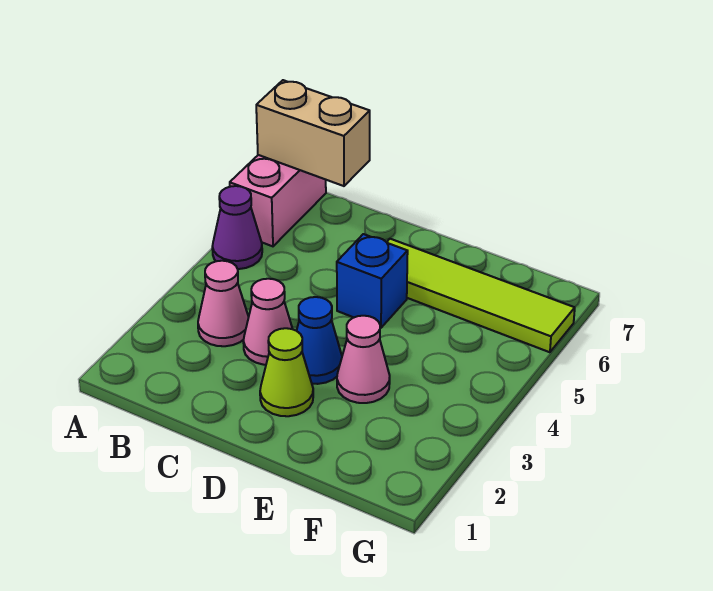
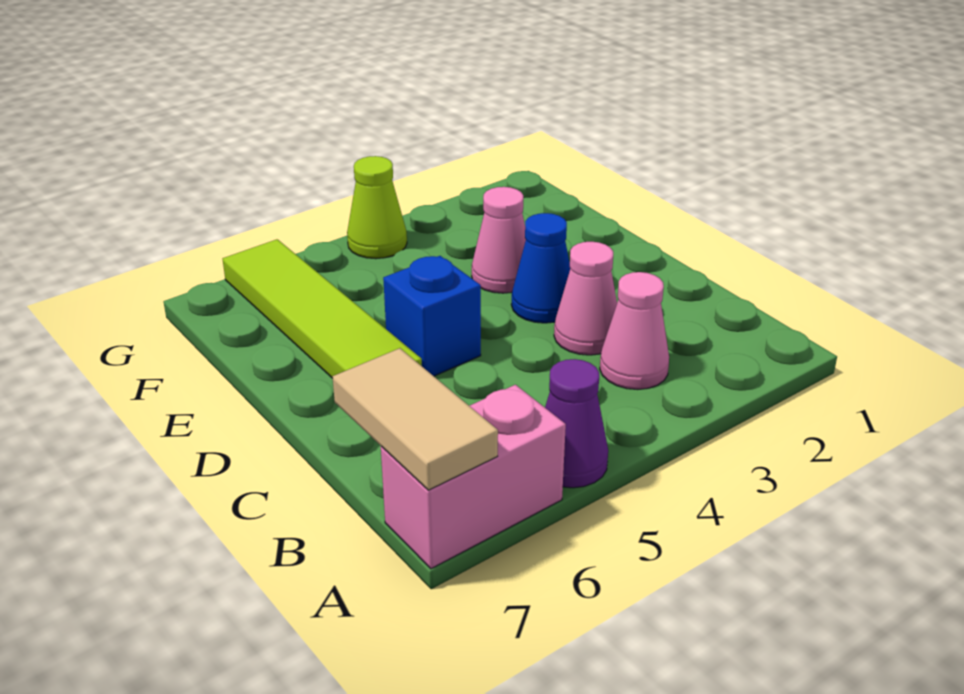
tan brick A7:B7 level 2 -> tan tile A7:B7 level 2
lime cone D2 level 1 -> lime cone G4 level 1

